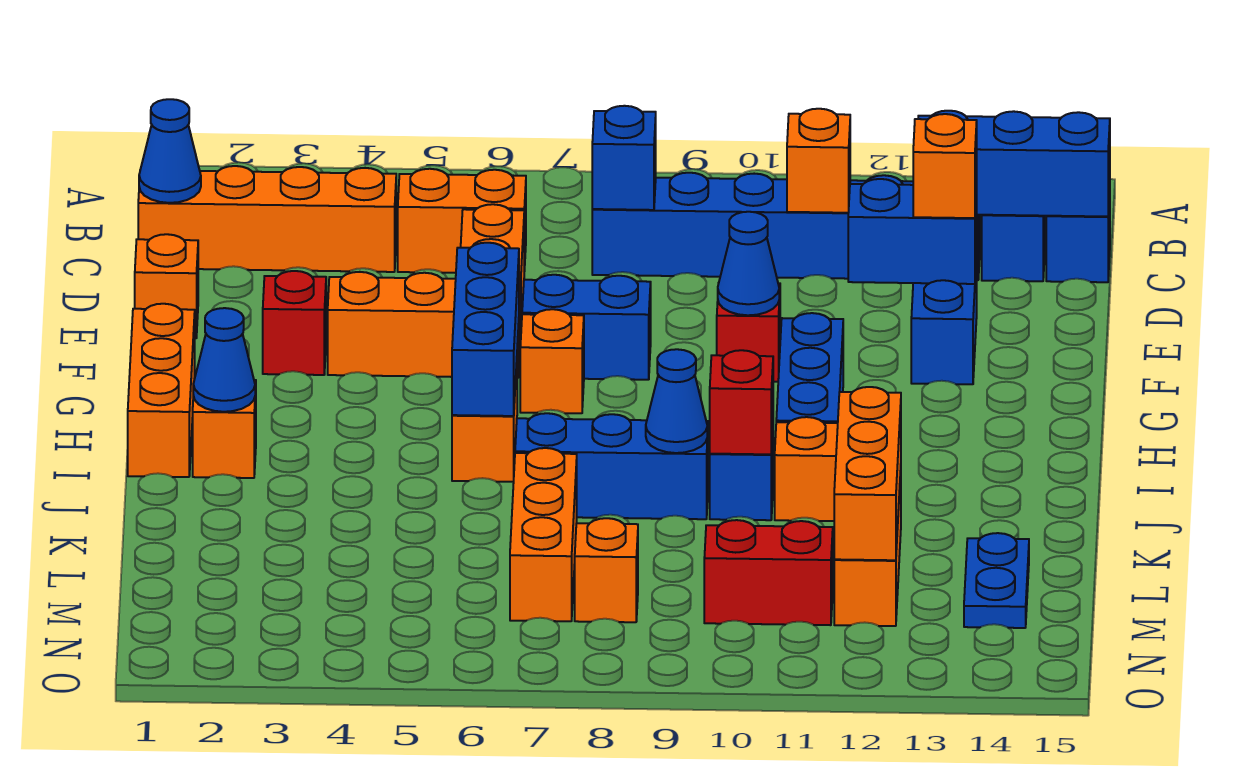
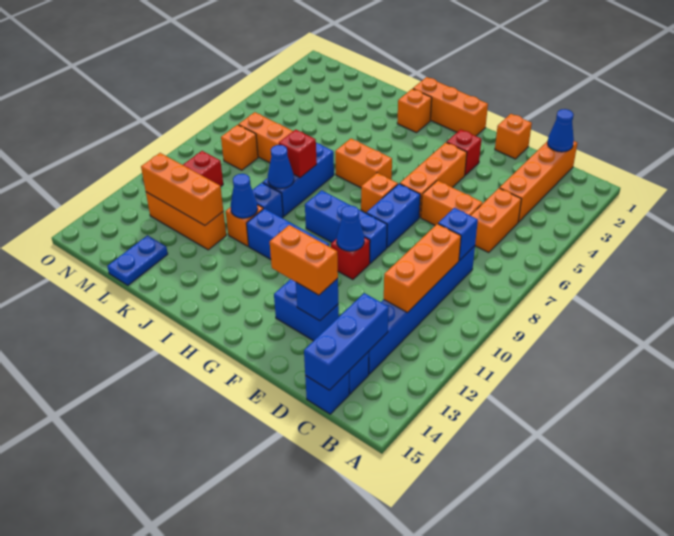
orange brick C11 level 2 -> orange brick C9:C11 level 2
blue brick E12:E13 level 2 -> blue brick E13 level 2
orange brick E13 level 3 -> orange brick E13:F13 level 3
blue brick G6:I6 level 2 -> blue brick F9:H9 level 1
blue cone I2 level 2 -> blue cone J11 level 2
red brick J10 level 2 -> red brick J8 level 2
blue plate L14:M14 level 1 -> blue plate L14:L15 level 1

